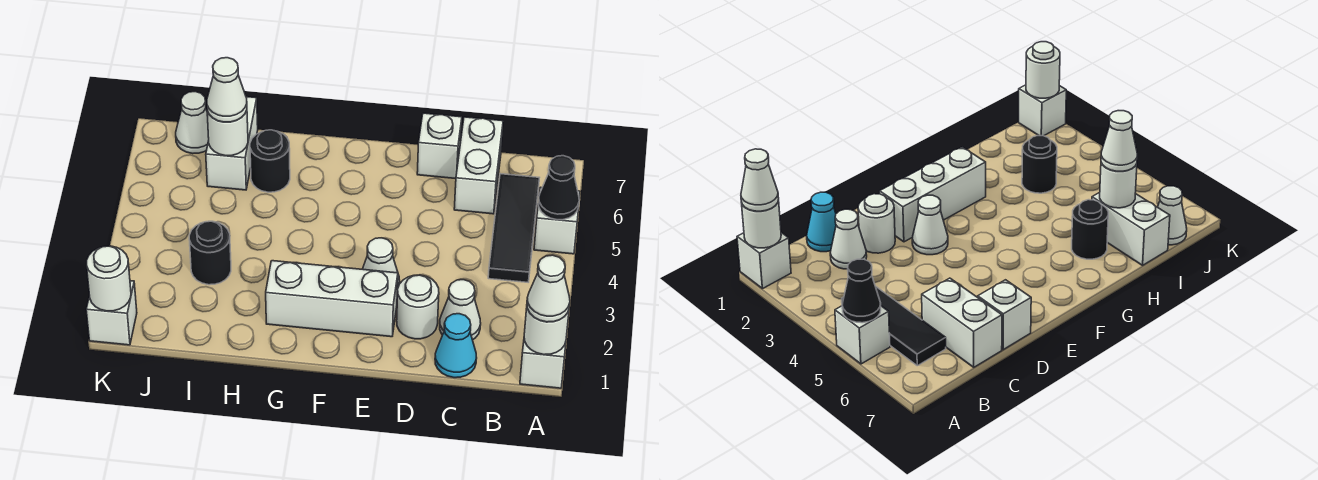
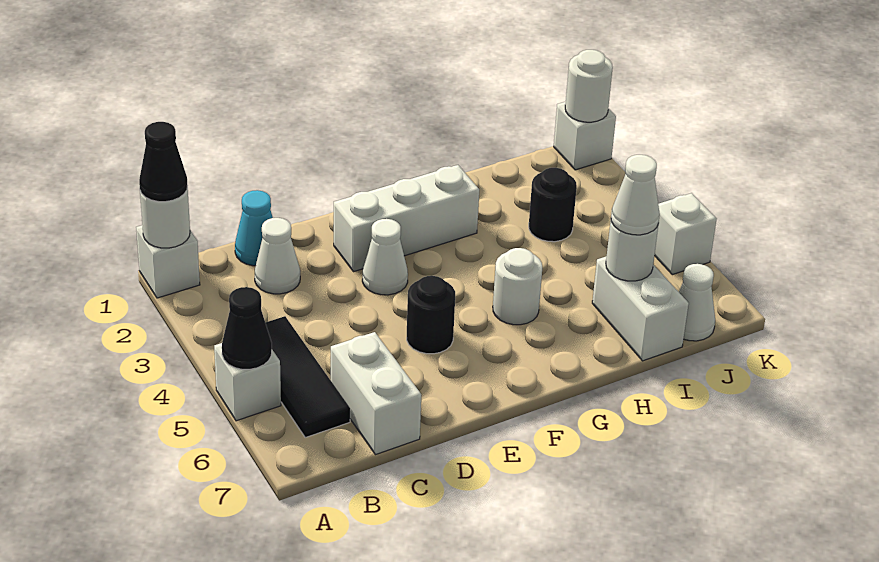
white cone A1 level 3 -> black cone A1 level 3
white round brick D2 level 1 -> white round brick G5 level 1
white brick D7 level 1 -> white brick K5 level 1
black round brick H6 level 1 -> black round brick E5 level 1

